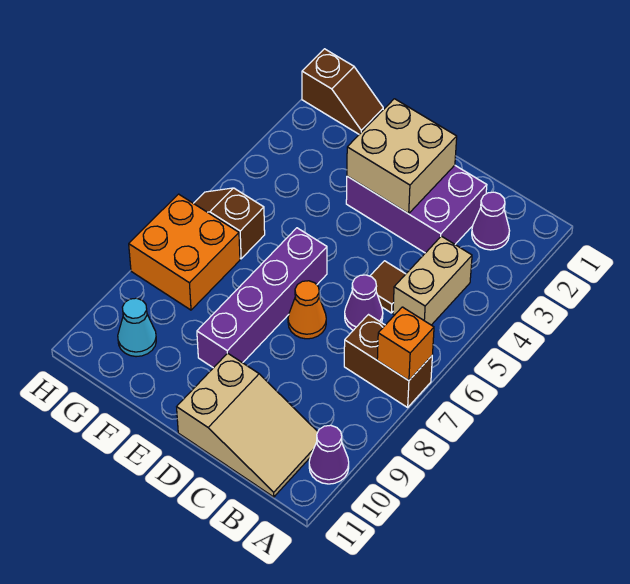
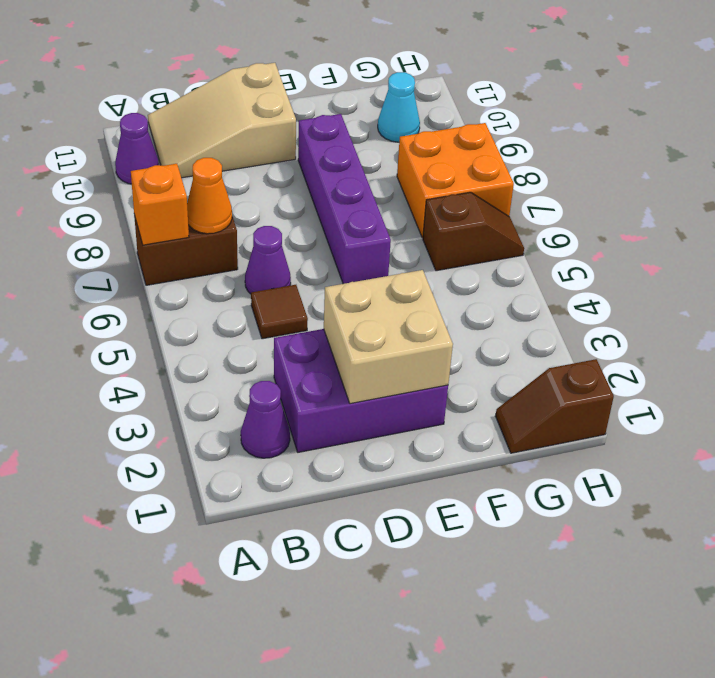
tan brick B4:B5 level 1 -> none
orange cone D7 level 1 -> orange cone B7 level 2

